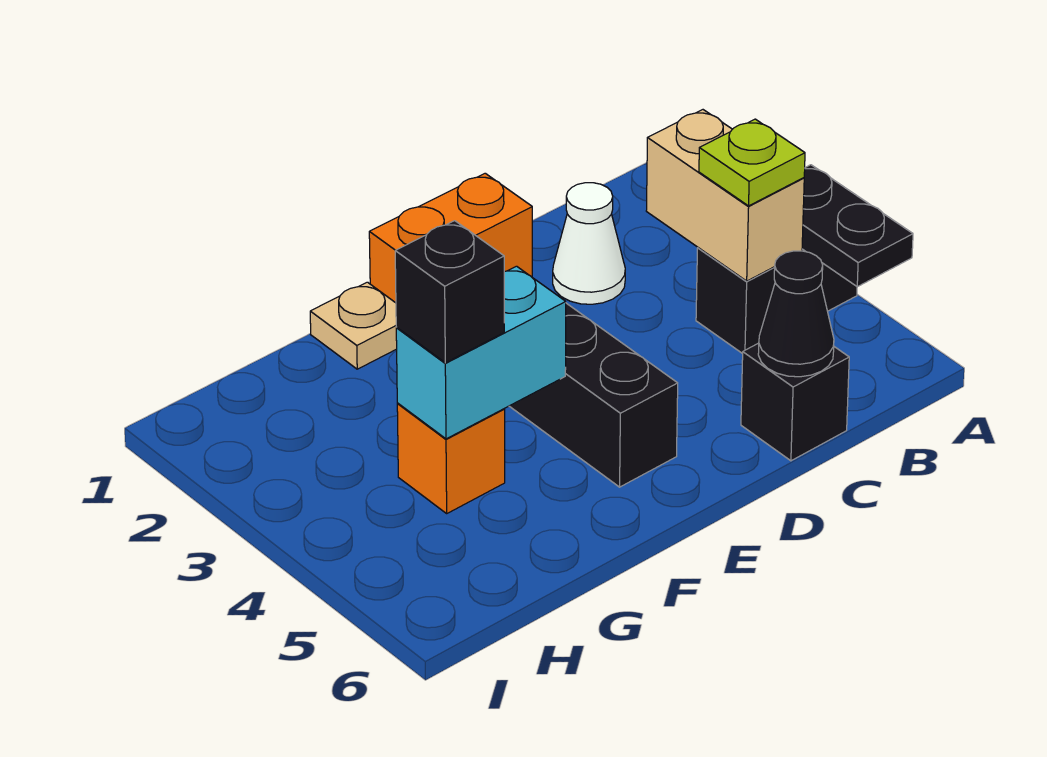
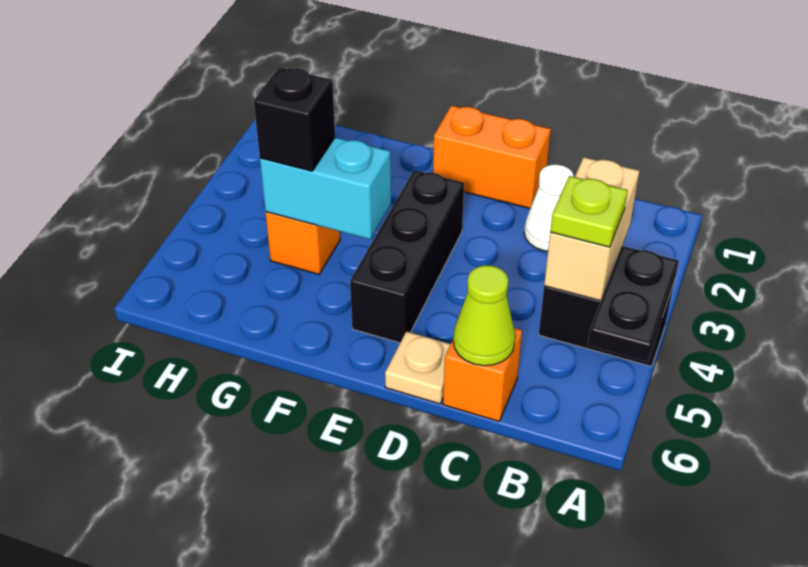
black brick C6 level 1 -> orange brick C6 level 1
black cone C6 level 2 -> lime cone C6 level 2
tan plate F1 level 1 -> tan plate D6 level 1

